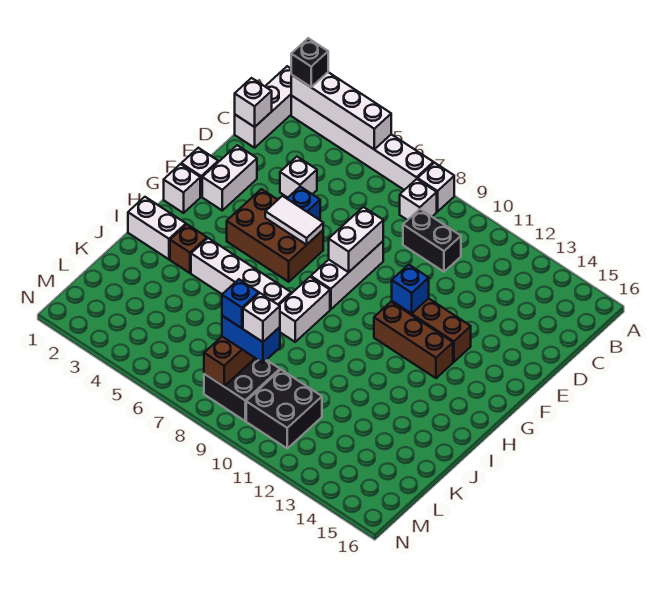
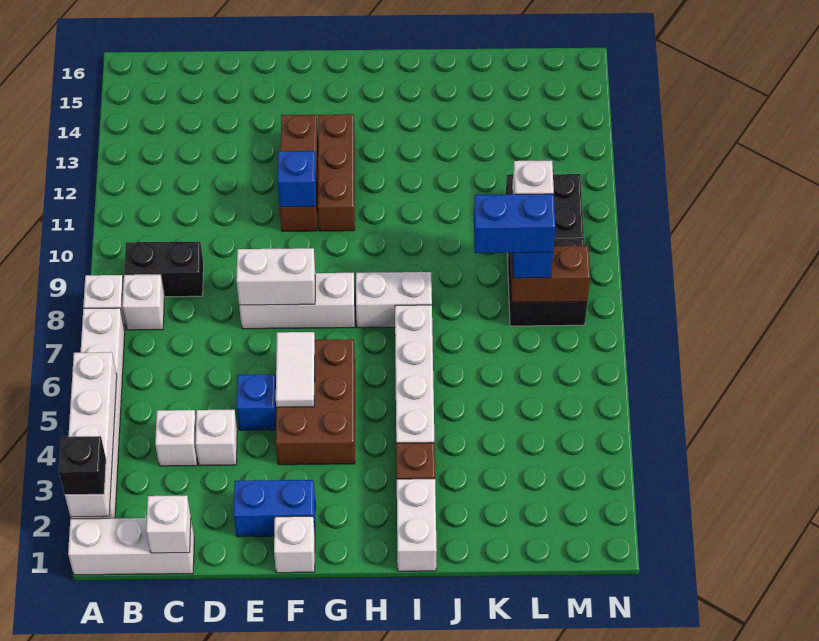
black brick C9:C10 level 1 -> black brick B9:C9 level 1
white brick E2:F2 level 1 -> blue brick E2:F2 level 1
white brick G1 level 1 -> white brick C4 level 1
blue brick L8 level 4 -> blue brick K8:L8 level 4

